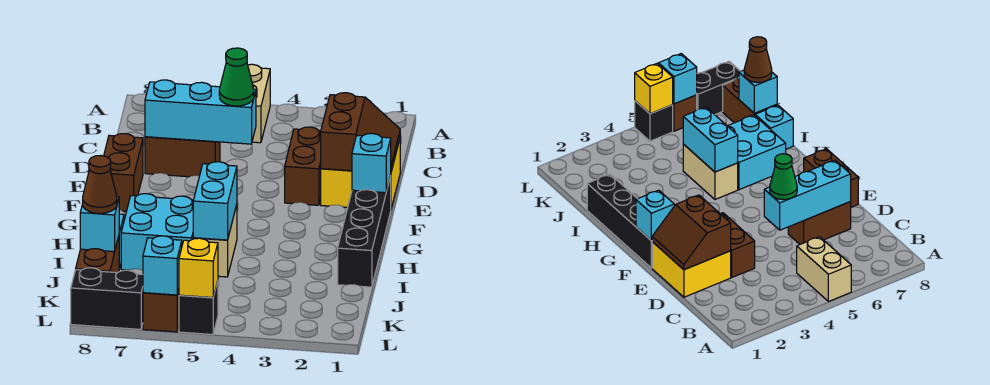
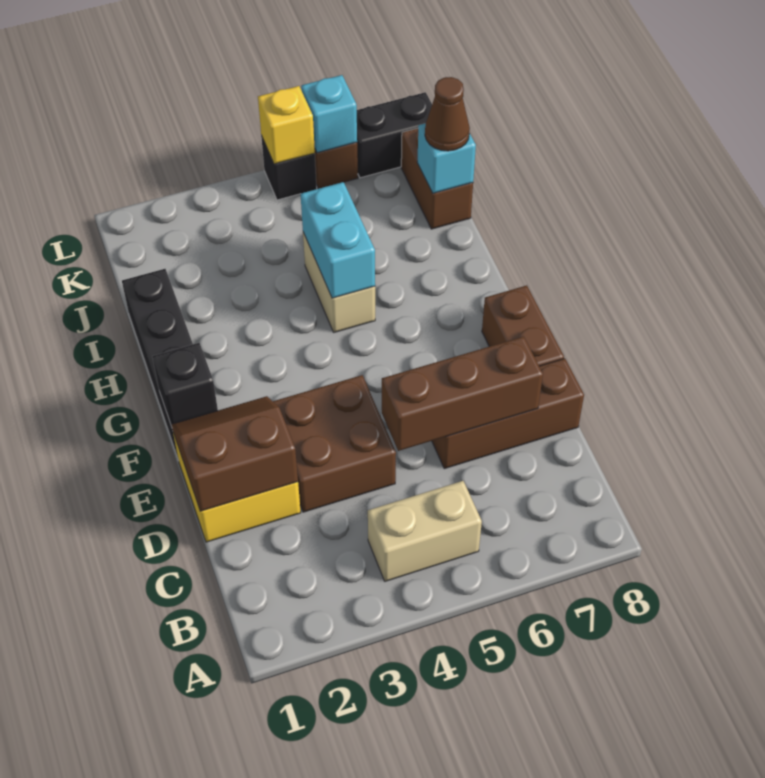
tan brick A5:B5 level 1 -> tan brick B4:B5 level 1
brown slope D1:E2 level 2 top 2 -> brown slope D1:E2 level 2 top D
brown brick D3:E3 level 1 -> brown brick D3:E4 level 1
cyan brick D5:D7 level 2 -> brown brick D5:D7 level 2
green cone D5 level 3 -> none
brown brick D6:D7 level 1 -> brown brick D6:D8 level 1
cyan brick F1 level 2 -> black brick F1 level 2
cyan brick H6:I7 level 1 -> none
cyan brick I8 level 1 -> none

